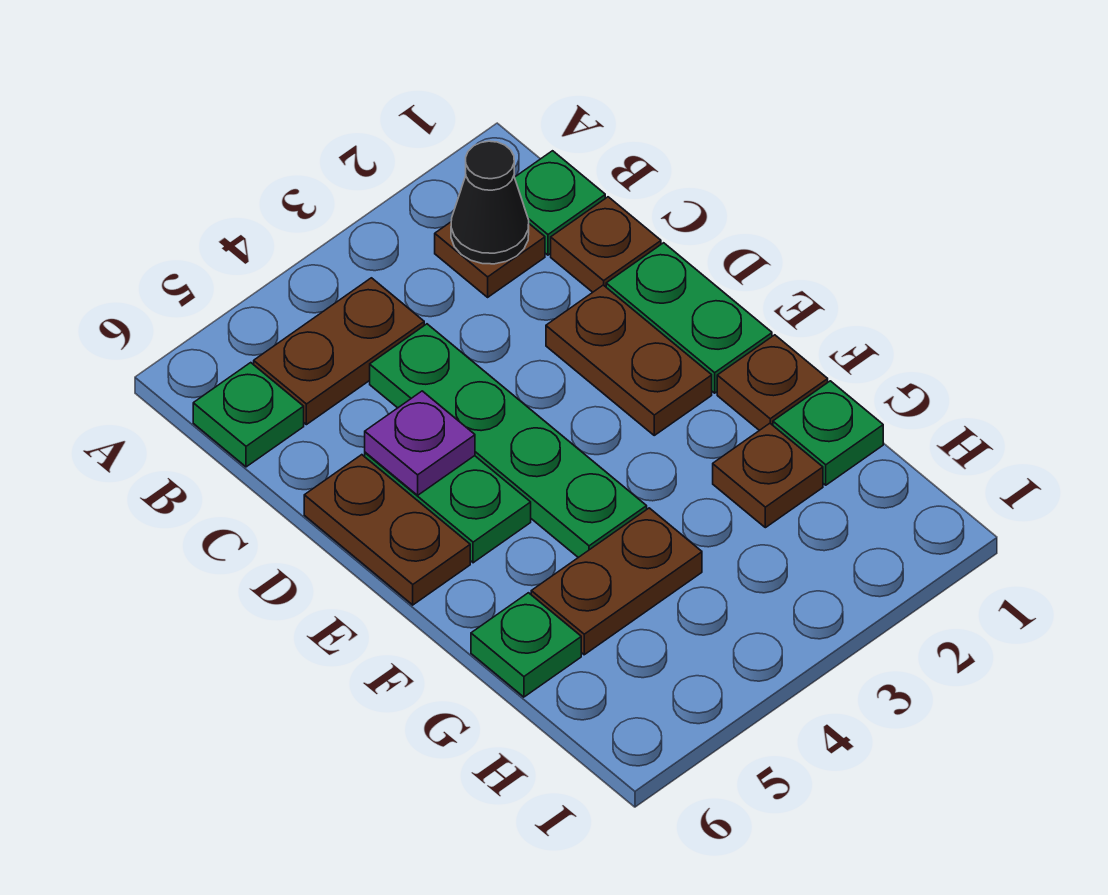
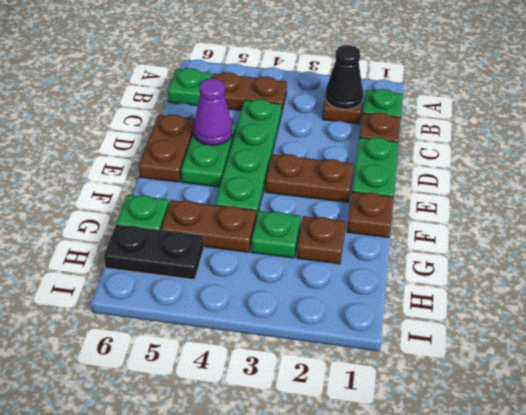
brown plate D2:E2 level 1 -> brown plate E2:E3 level 1
purple plate D5 level 2 -> purple cone D5 level 2
green plate G1 level 1 -> green plate G3 level 1
none -> black plate H5:H6 level 1

